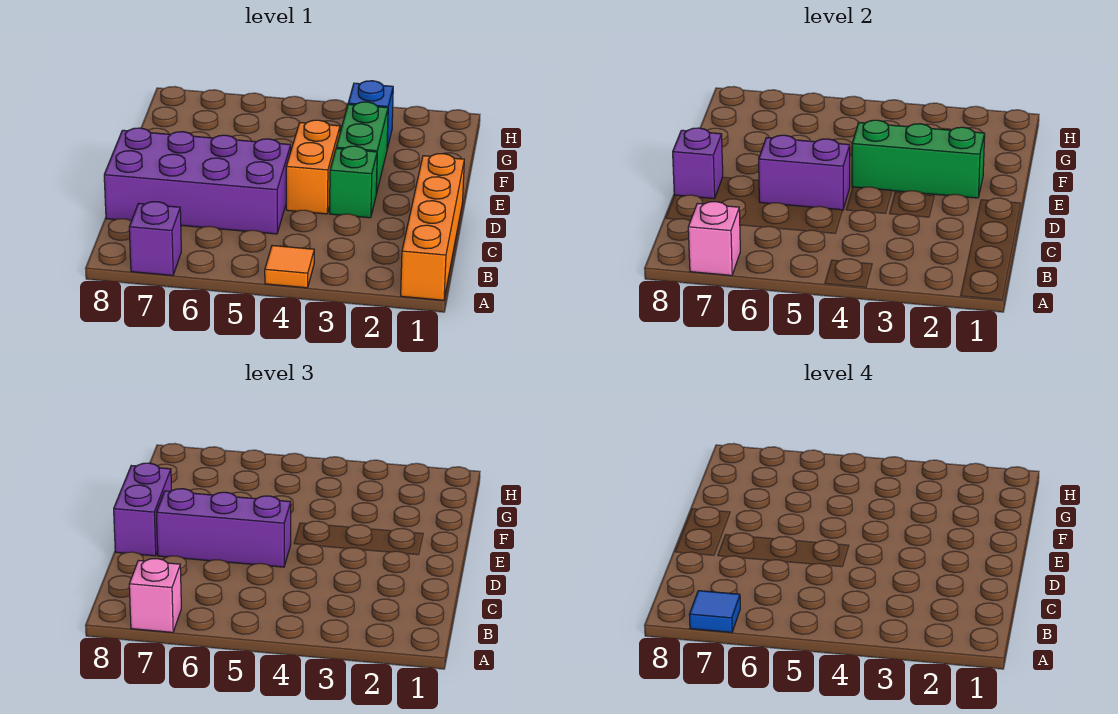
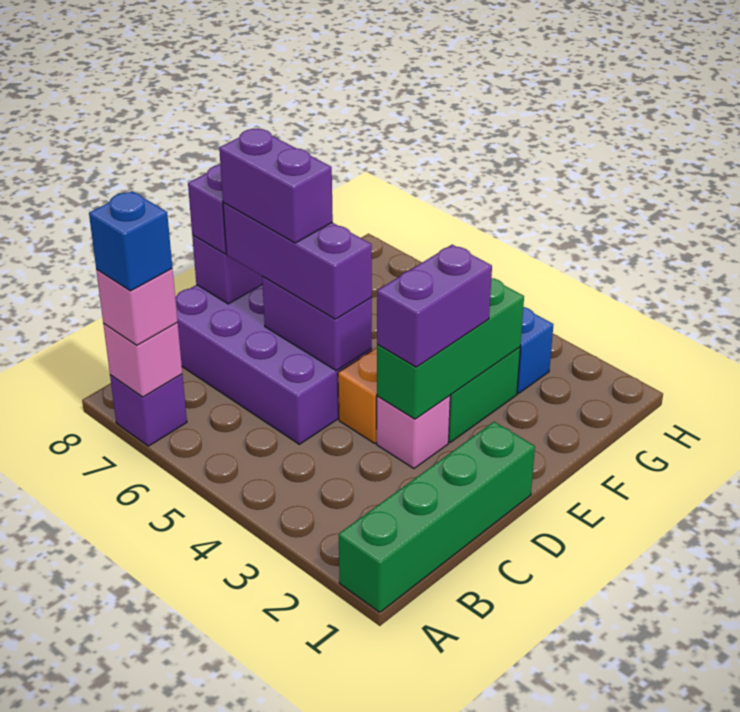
orange brick A1:D1 level 1 -> green brick A1:D1 level 1
orange tile A4 level 1 -> none
blue tile A7 level 4 -> blue brick A7 level 4
green brick D3 level 1 -> pink brick D3 level 1
none -> purple brick D3:E3 level 3
none -> purple brick D6:D7 level 4
green brick E2:E4 level 2 -> green brick D3:F3 level 2

